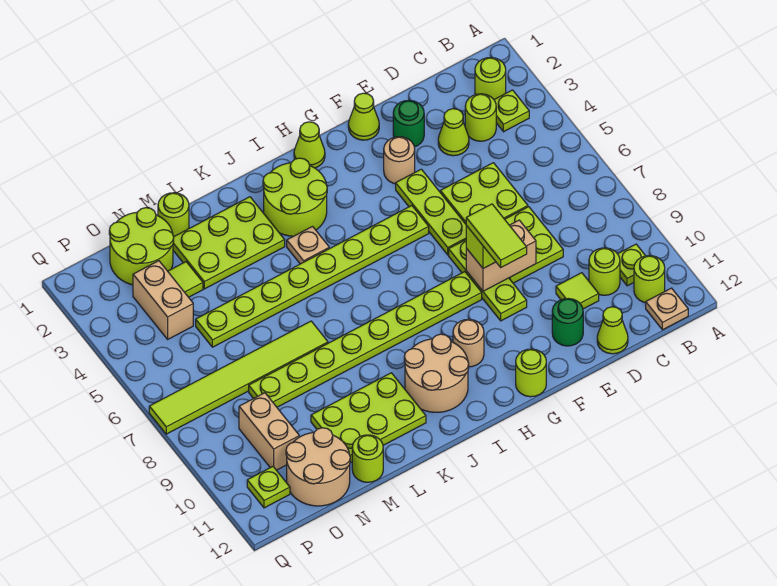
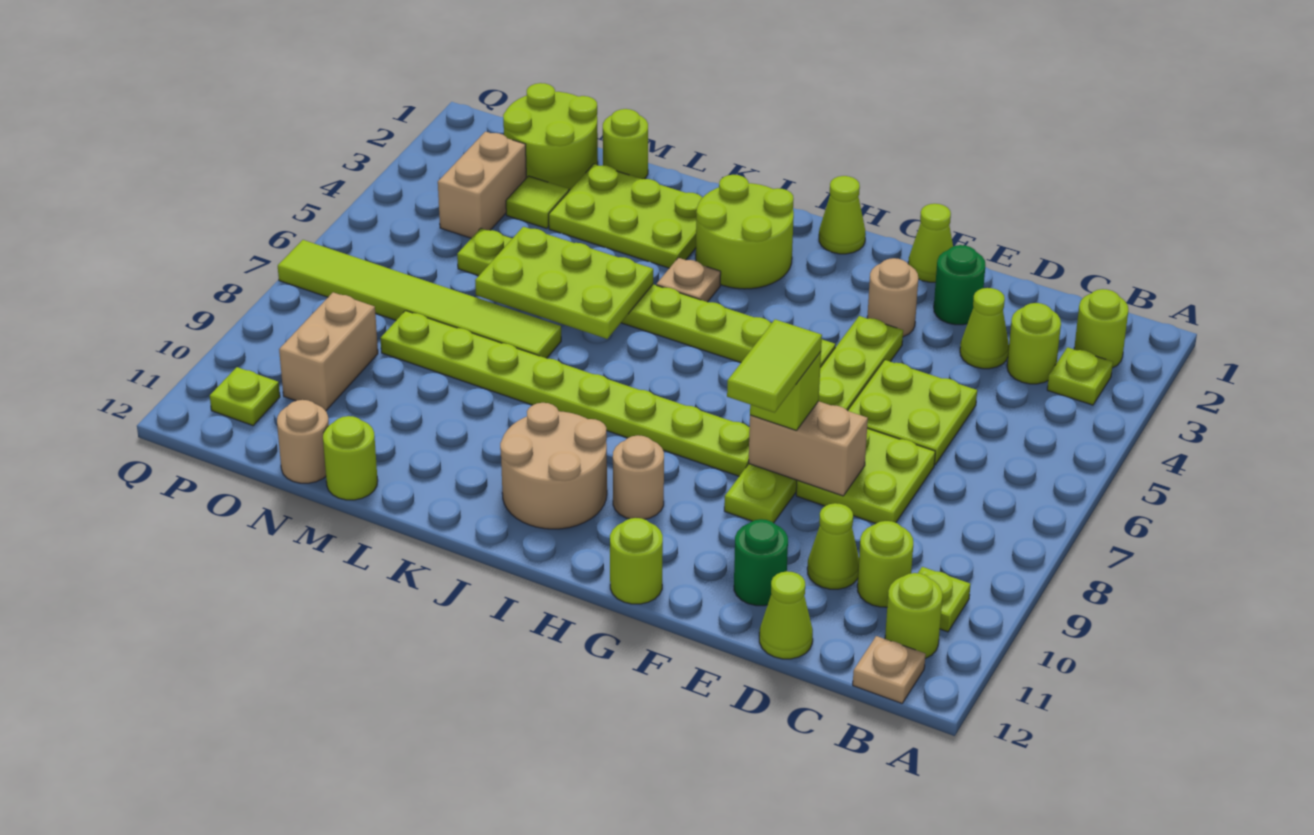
lime tile D10 level 1 -> lime cone D10 level 1
lime plate K10:M11 level 1 -> lime plate K5:M6 level 2
tan round brick N11:O12 level 1 -> tan round brick N12 level 1

